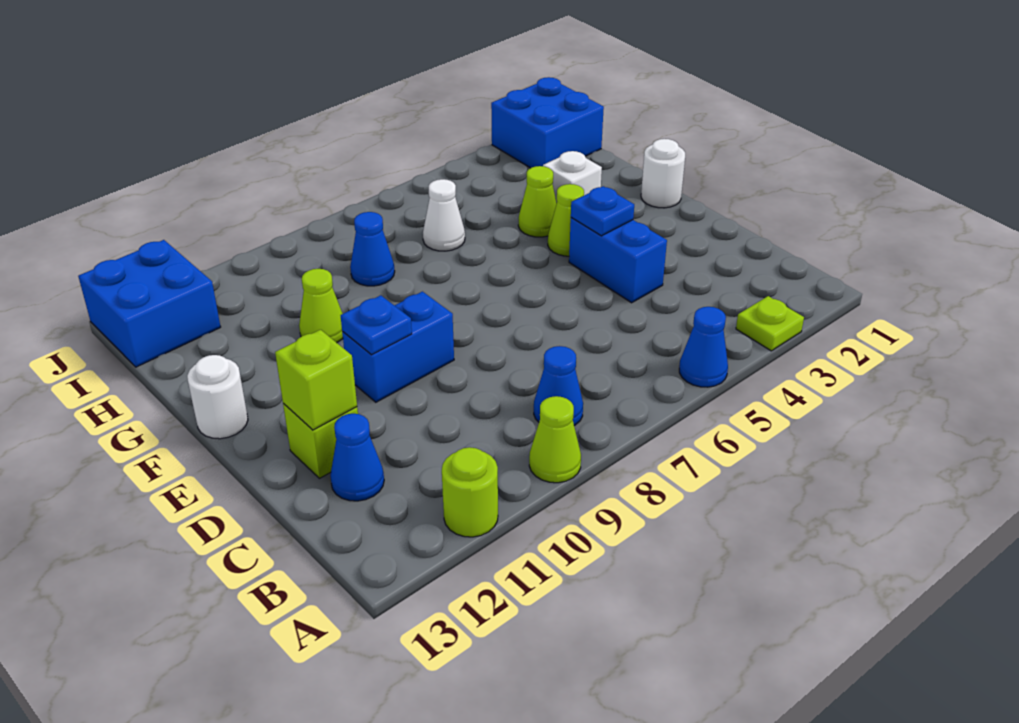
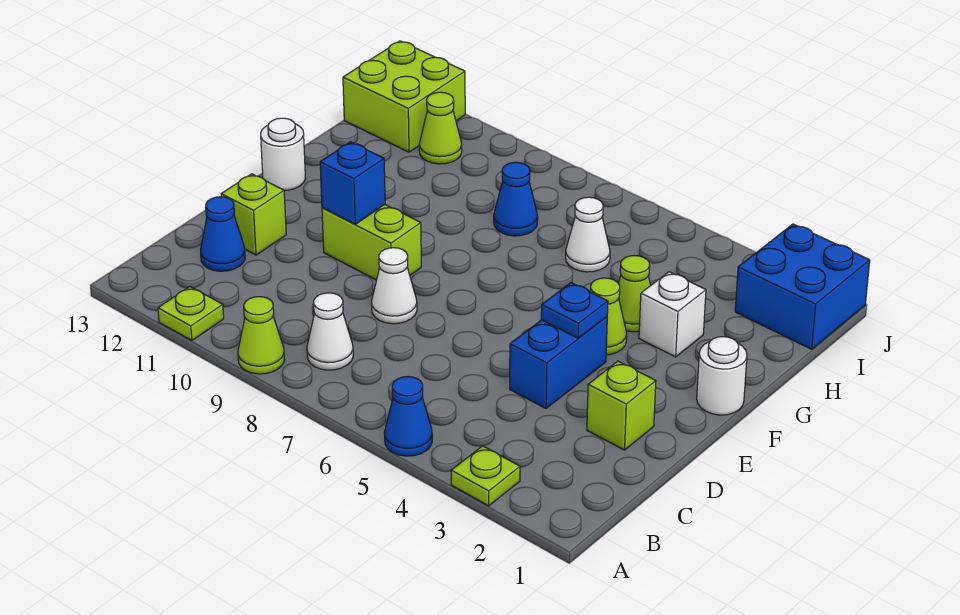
lime round brick A11 level 1 -> lime plate A11 level 1
blue cone B8 level 1 -> white cone B8 level 1
none -> white cone D8 level 1
lime brick D12 level 2 -> lime brick D2 level 1
blue brick E9:E10 level 1 -> lime brick E9:E10 level 1
blue plate E10 level 2 -> blue brick E10 level 2
lime cone G10 level 1 -> lime cone I11 level 1
blue brick I12:J13 level 1 -> lime brick I12:J13 level 1

